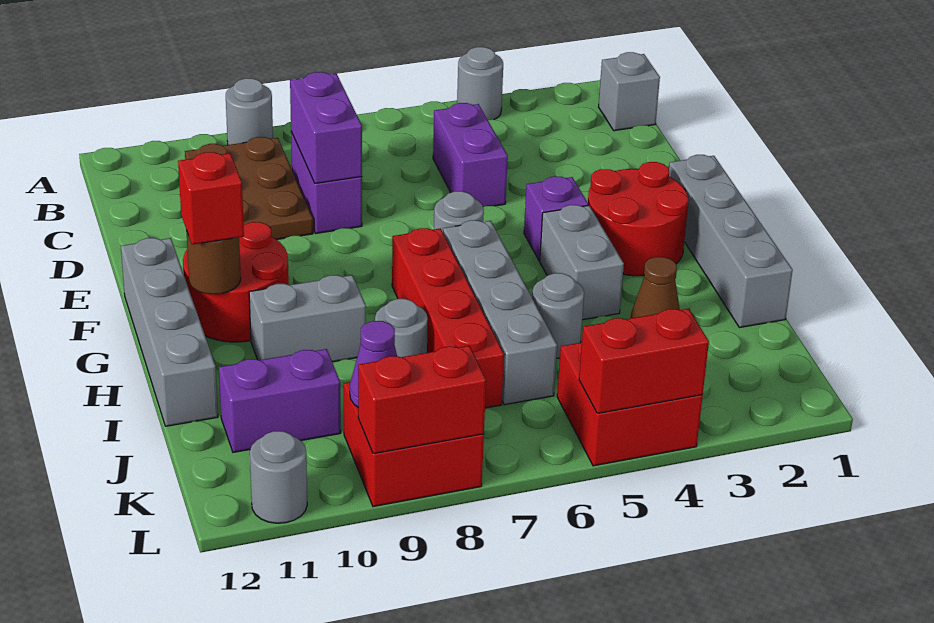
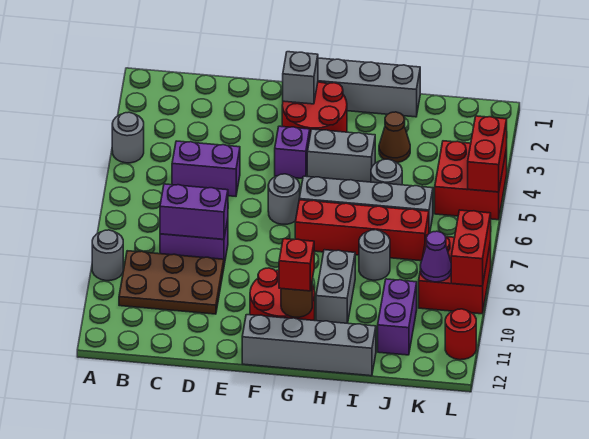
grey brick B1 level 1 -> grey brick F2 level 2
grey round brick L11 level 1 -> red round brick L11 level 1

